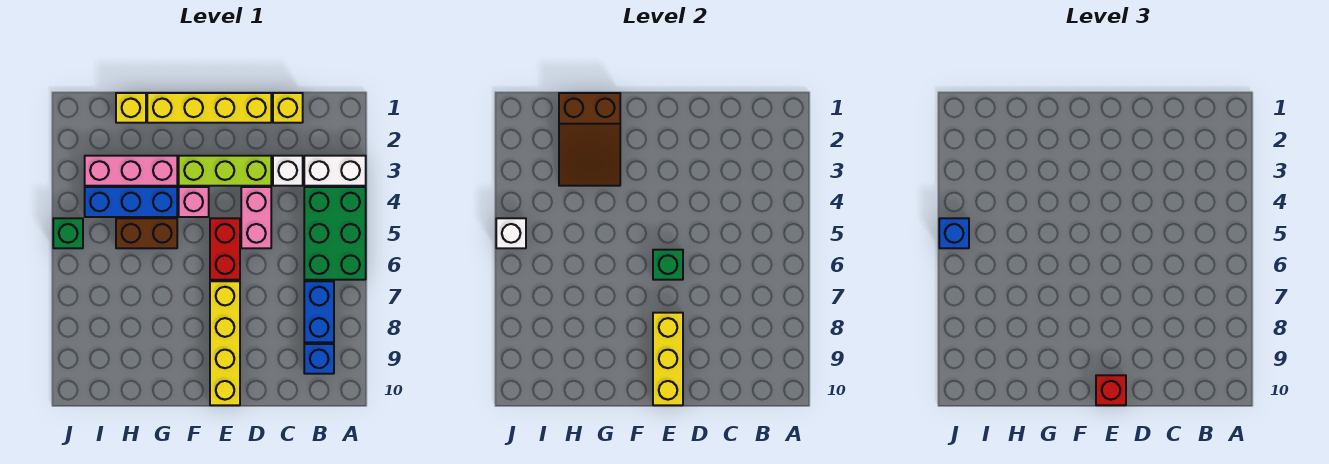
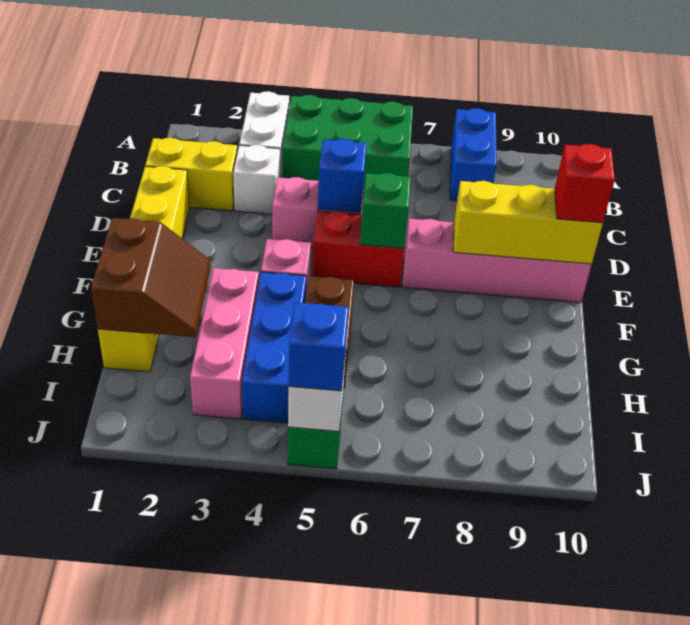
blue brick B7:B8 level 1 -> blue brick A8:B8 level 1
blue brick B9 level 1 -> blue brick D5 level 2
yellow brick C1 level 1 -> yellow brick C1:C2 level 1
lime brick D3:F3 level 1 -> none
yellow brick E7:E10 level 1 -> pink brick E7:E10 level 1
brown slope G1:H3 level 2 top 1 -> brown slope G1:H2 level 2 top 1

